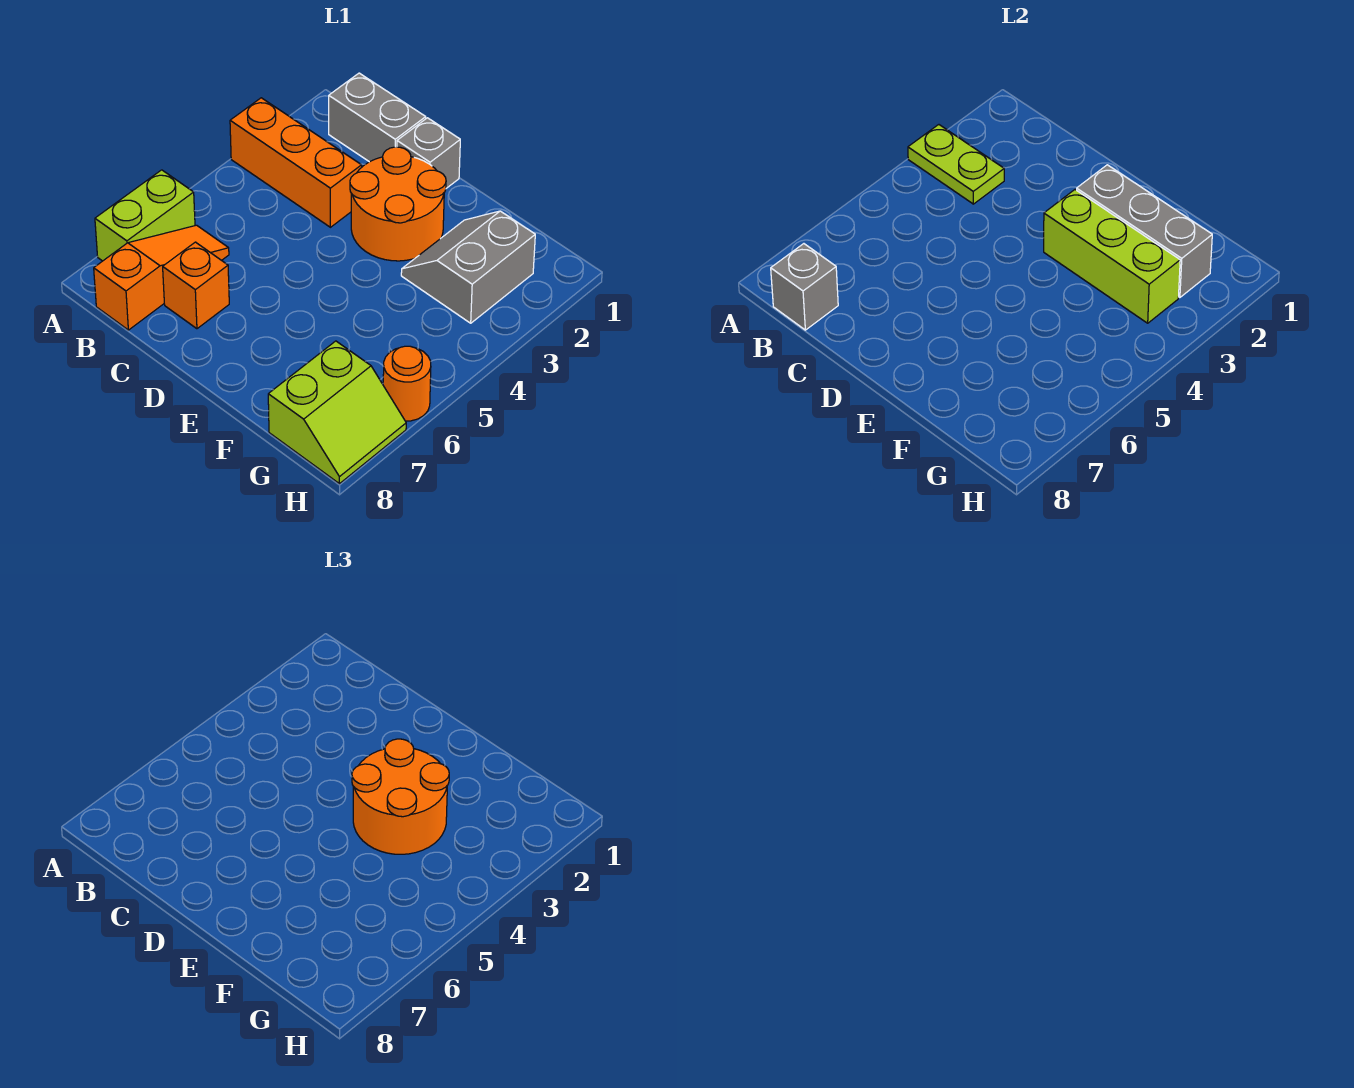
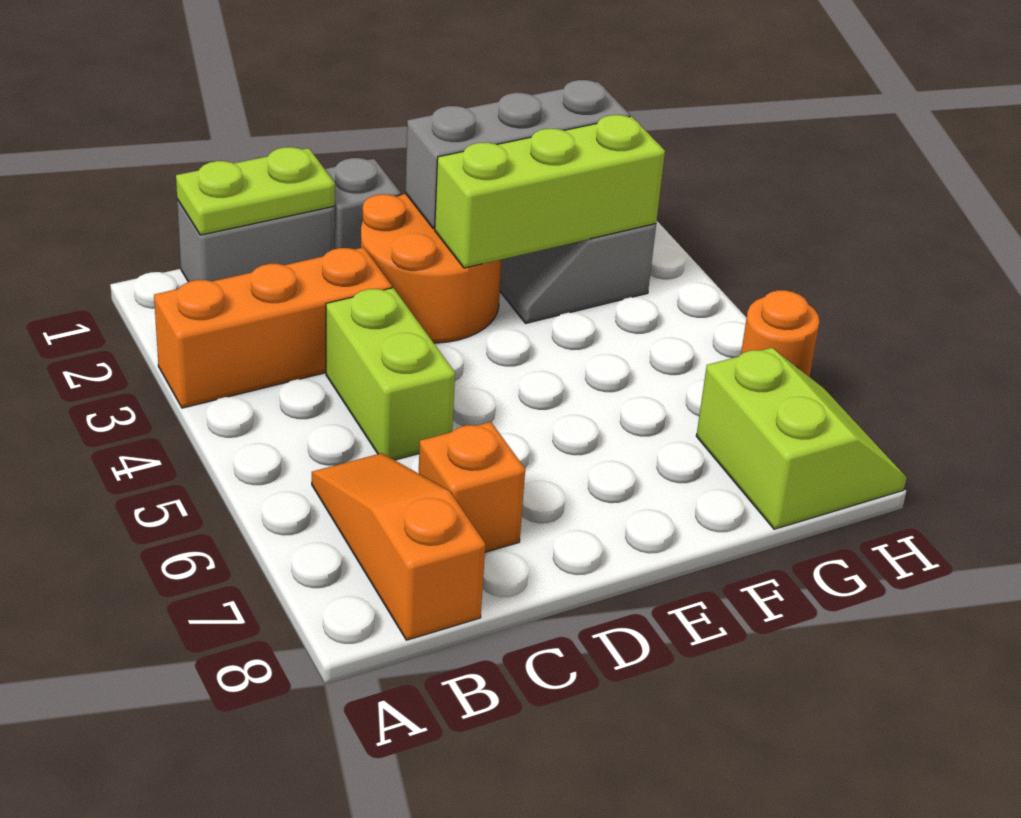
lime plate A3:B3 level 2 -> lime plate B1:C1 level 2
lime brick A6:A7 level 1 -> lime brick C4:C5 level 1
grey brick B8 level 2 -> none
orange round brick E3:F4 level 3 -> none

